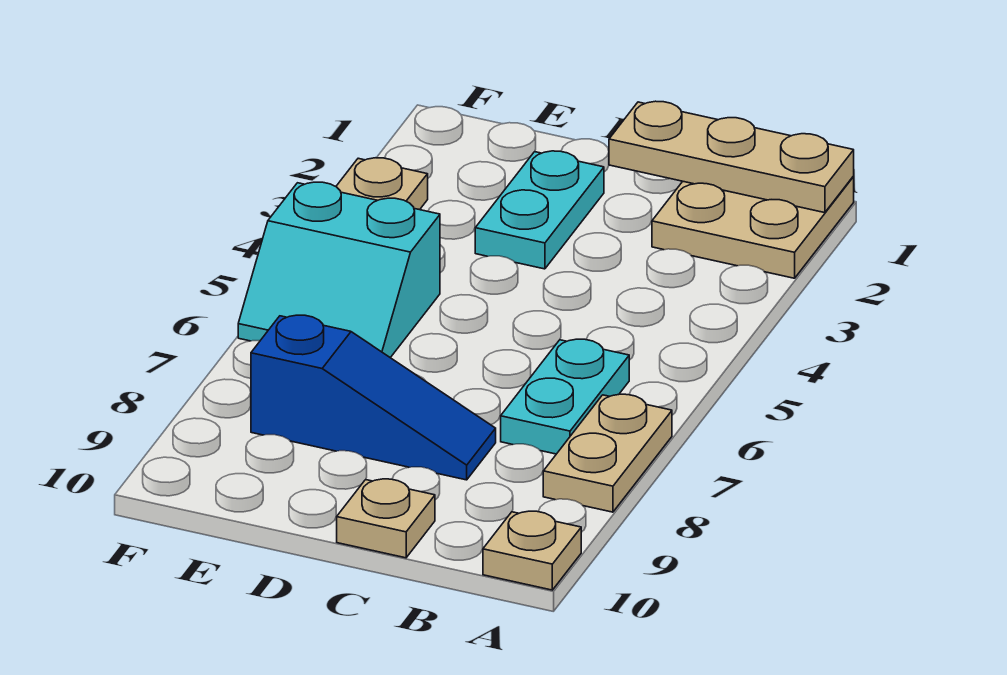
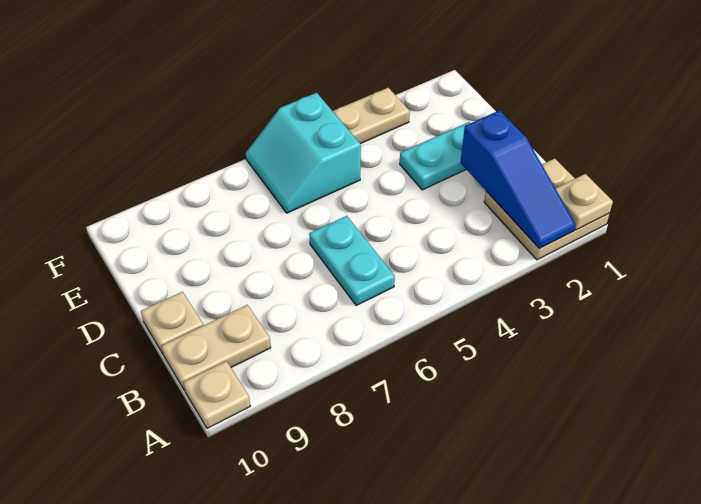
tan plate A1:C1 level 2 -> tan plate A1 level 2
tan plate A7:A8 level 1 -> tan plate B9:B10 level 1
cyan plate B6:B7 level 1 -> cyan plate B6:C6 level 1
blue slope C8:E8 level 1 top E -> blue slope A2:C2 level 2 top C

